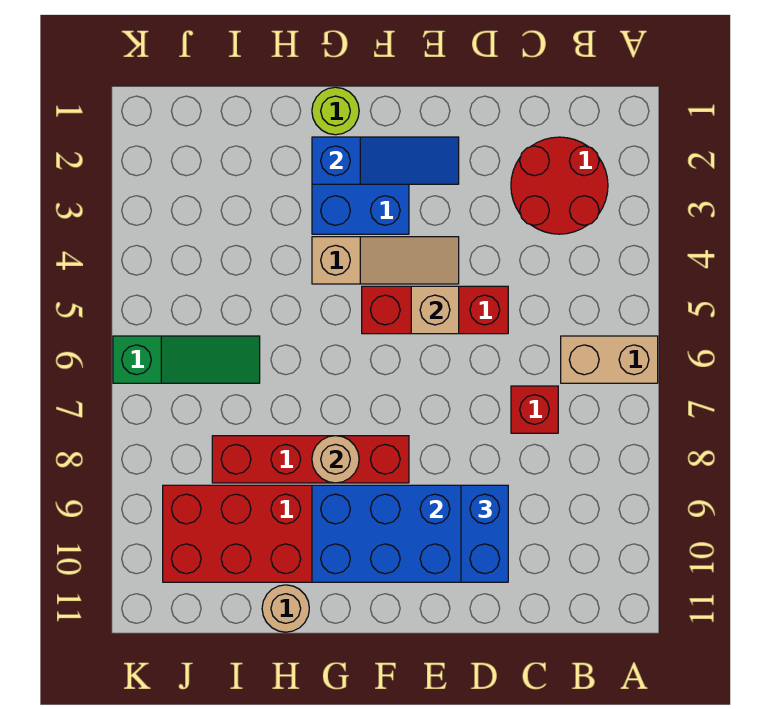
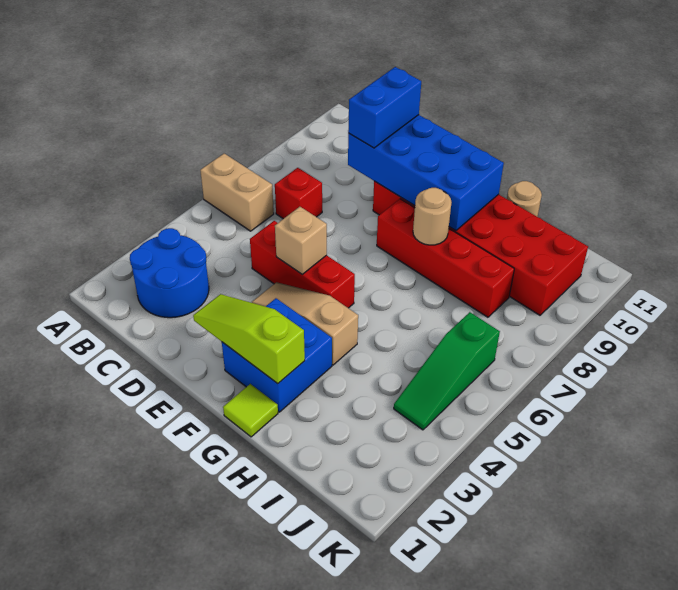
red round brick B2:C3 level 1 -> blue round brick B2:C3 level 1
blue slope E2:G2 level 2 top G -> lime slope E2:G2 level 2 top G
lime round brick G1 level 1 -> lime tile G1 level 1
green slope I6:K6 level 1 top K -> green slope J4:J6 level 1 top 6

